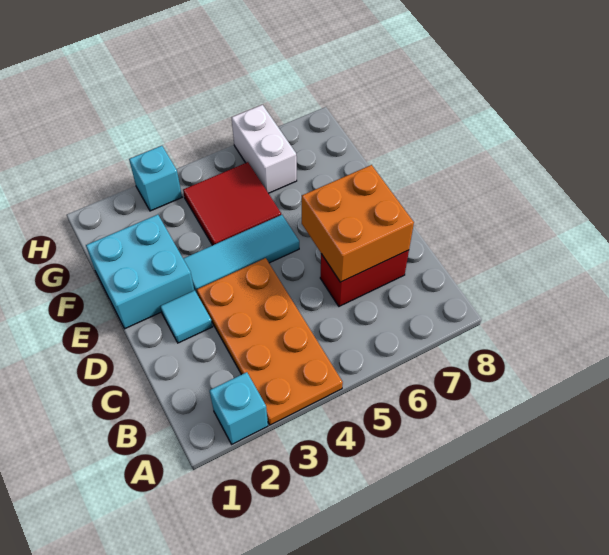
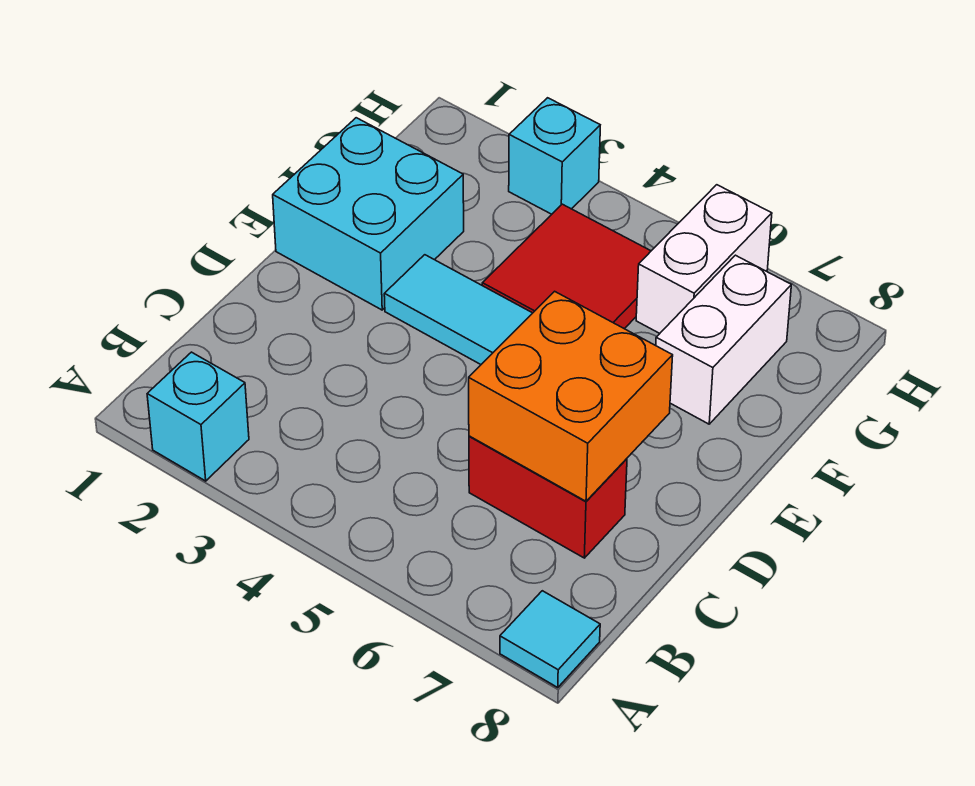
orange plate A3:D4 level 1 -> none
cyan tile D2 level 1 -> cyan tile A8 level 1
none -> white brick F7:G7 level 1

